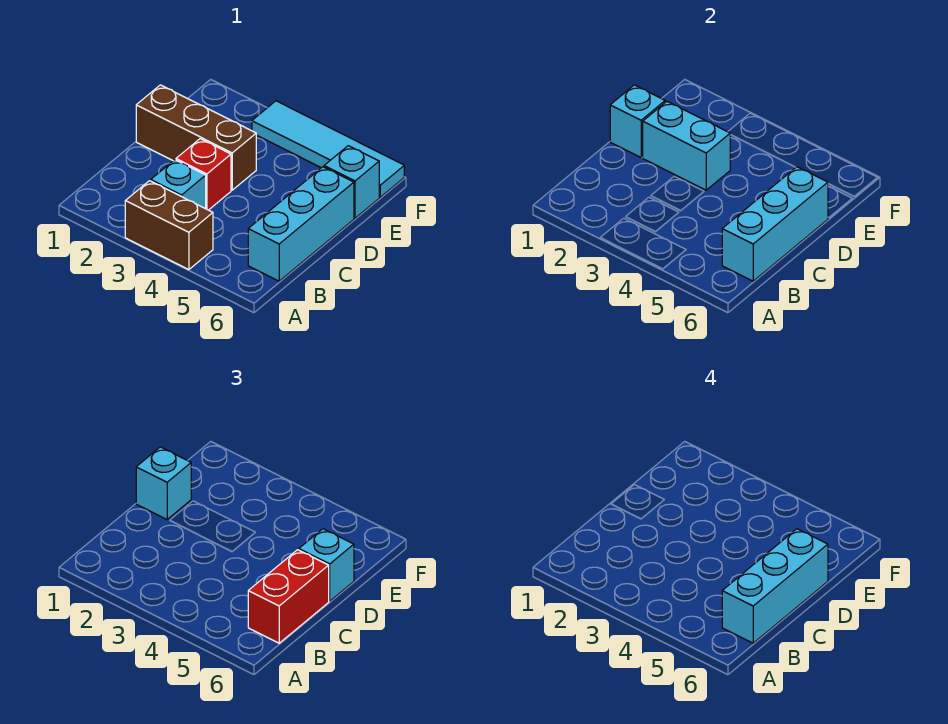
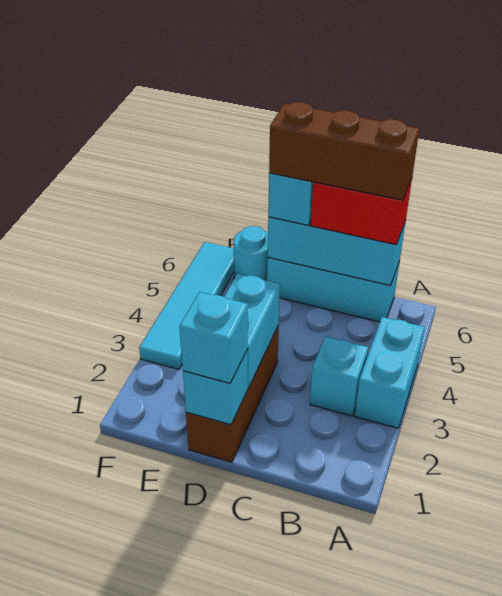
brown brick A3:A4 level 1 -> cyan brick A3:A4 level 1
cyan brick B6:D6 level 4 -> brown brick B6:D6 level 4
red brick C3 level 1 -> none
cyan brick E6 level 1 -> cyan round brick E6 level 1

